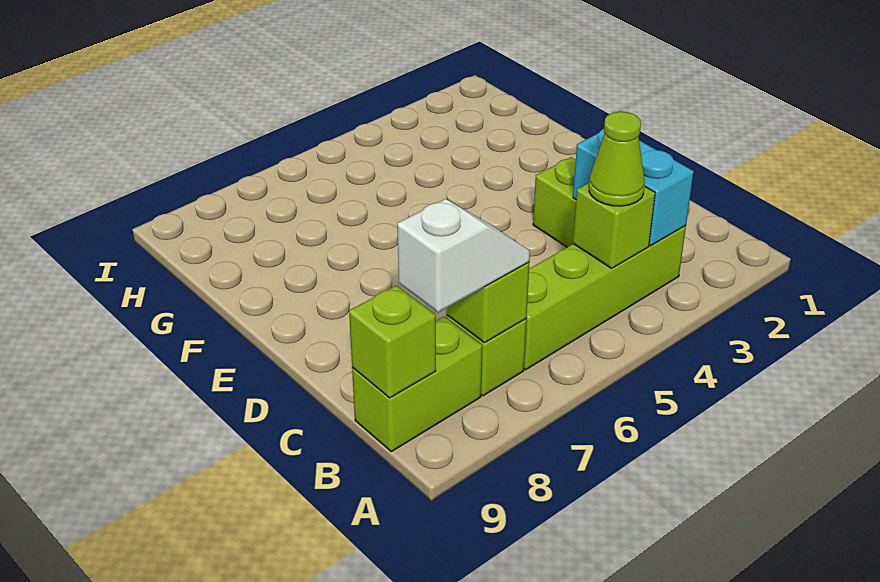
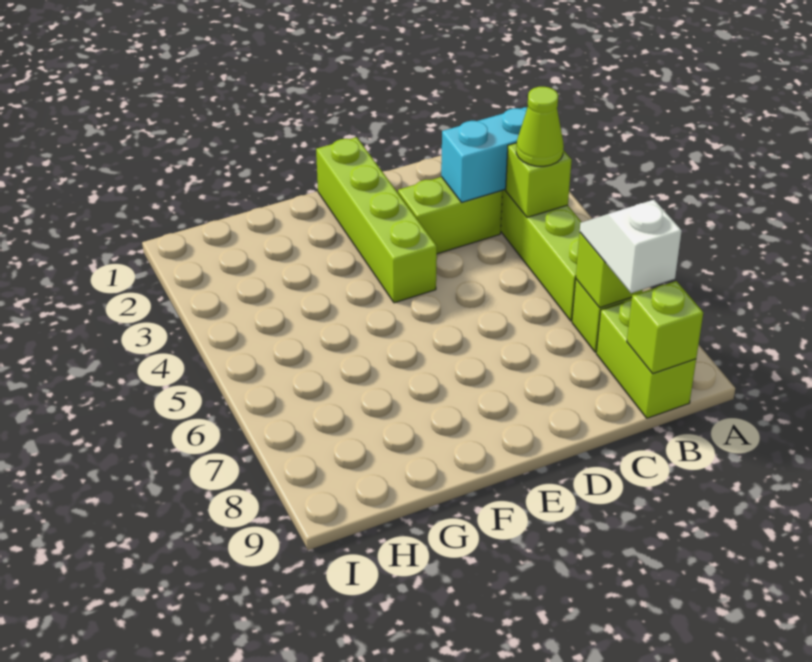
none -> lime brick E1:E4 level 1

